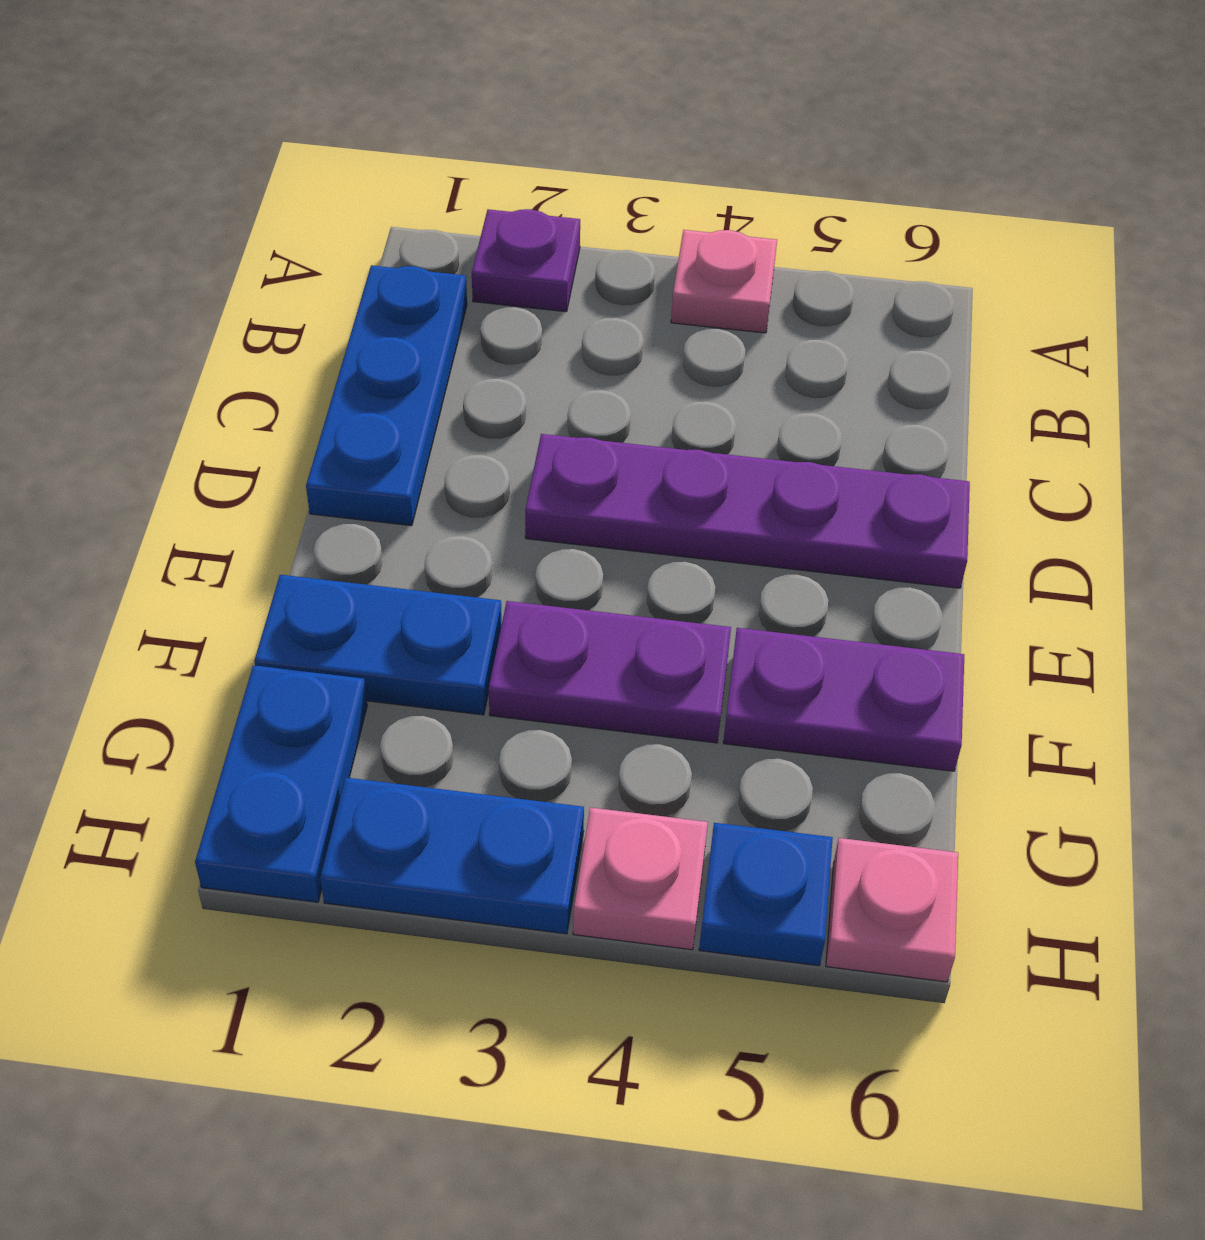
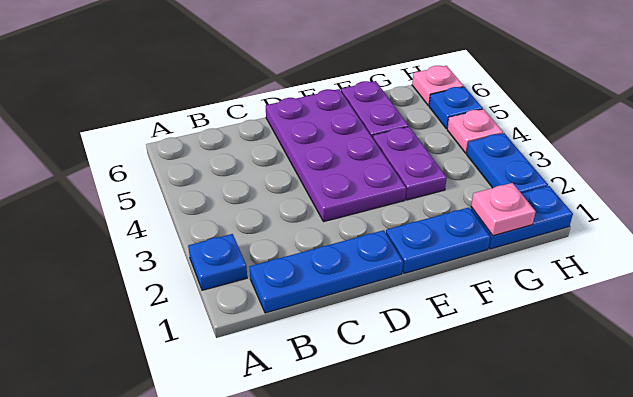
purple plate A2 level 1 -> blue plate A2 level 1
pink plate A4 level 1 -> pink plate G1 level 2
purple plate D3:D6 level 1 -> purple plate D3:E6 level 1
blue plate F1:F2 level 1 -> blue plate E1:F1 level 1

